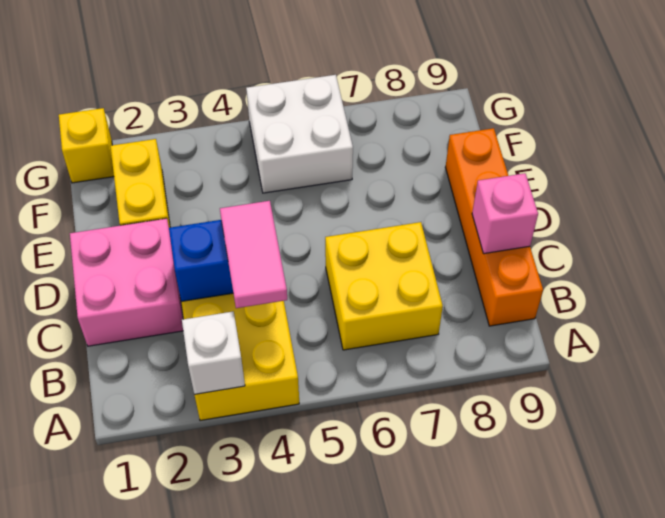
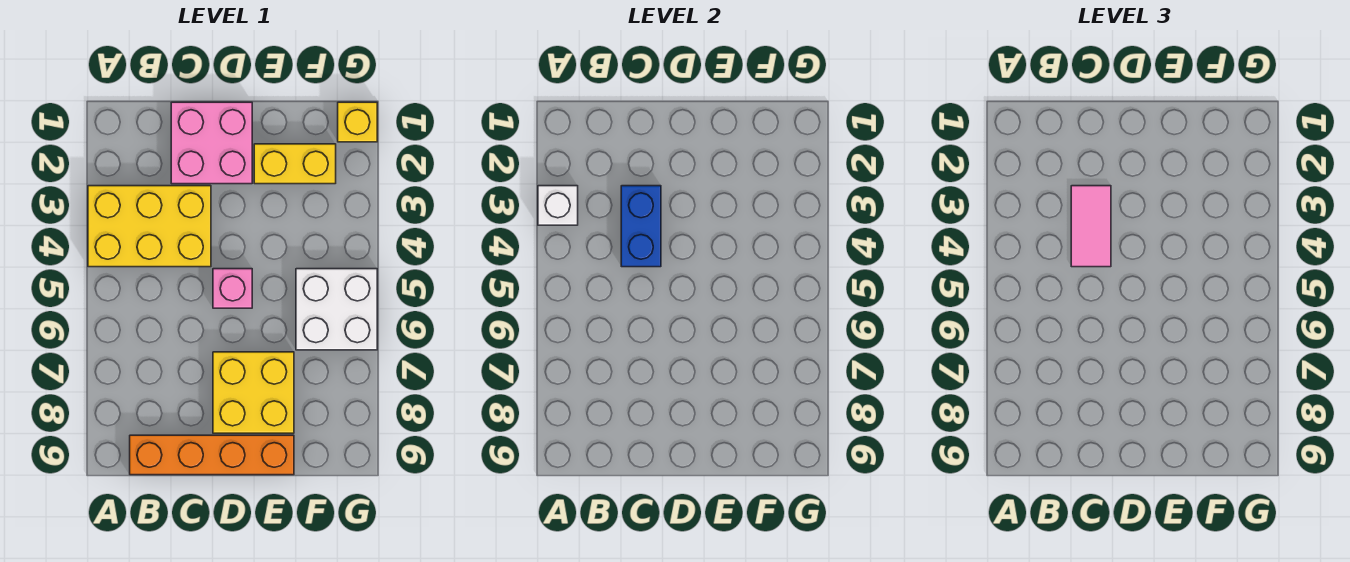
pink tile B4:C4 level 3 -> pink tile C3:C4 level 3
yellow brick B6:C7 level 1 -> yellow brick D7:E8 level 1
pink brick C9 level 2 -> pink brick D5 level 1

